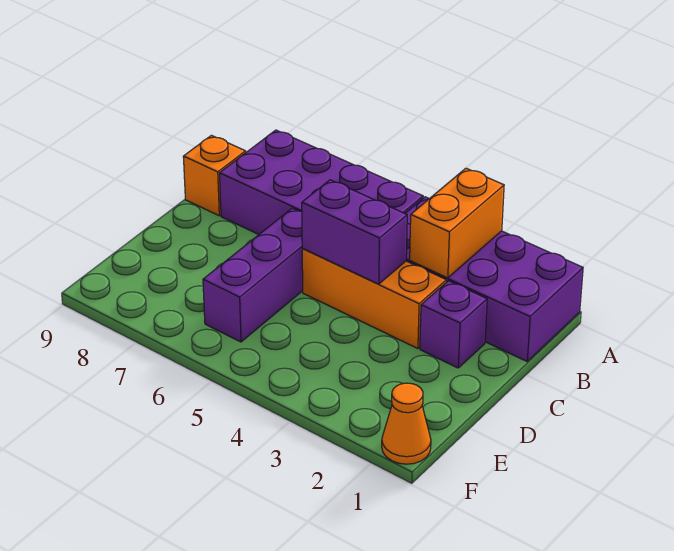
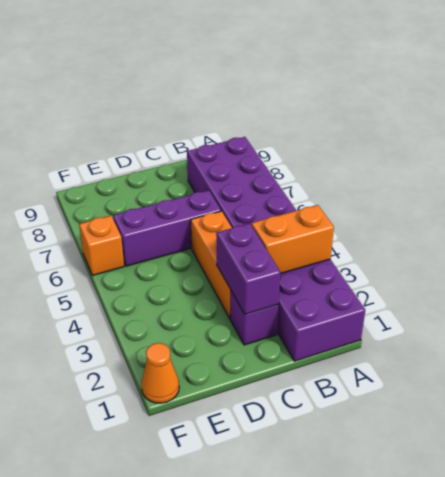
orange brick B9 level 1 -> orange brick F6 level 1
purple brick C4:C5 level 2 -> purple brick C2:C3 level 2

